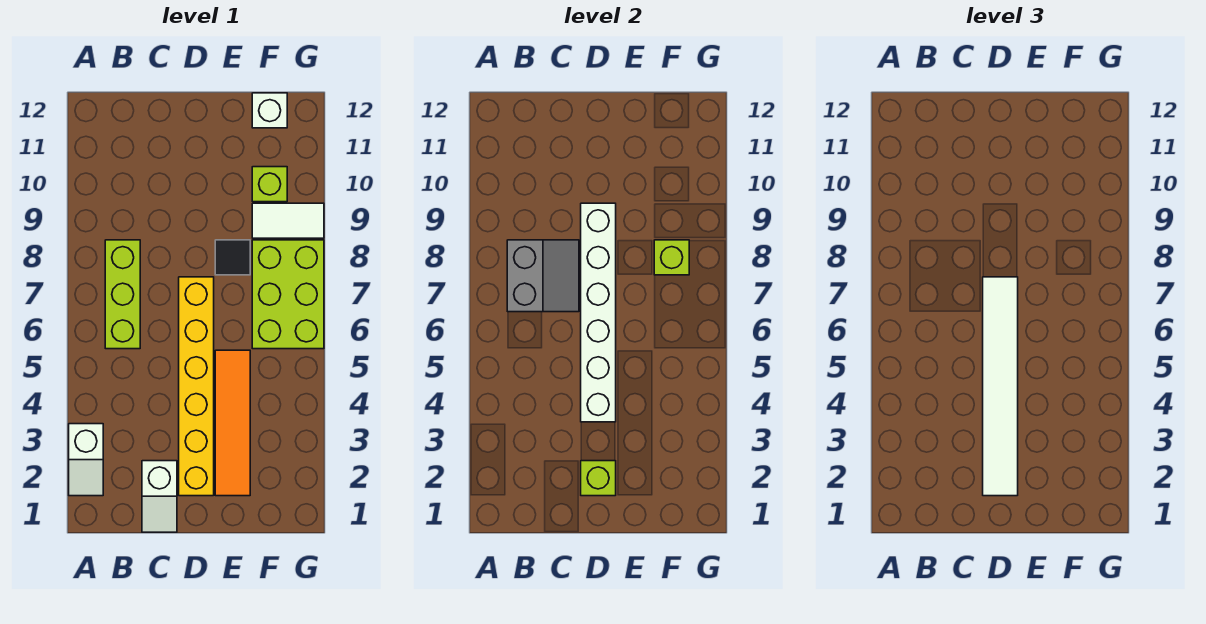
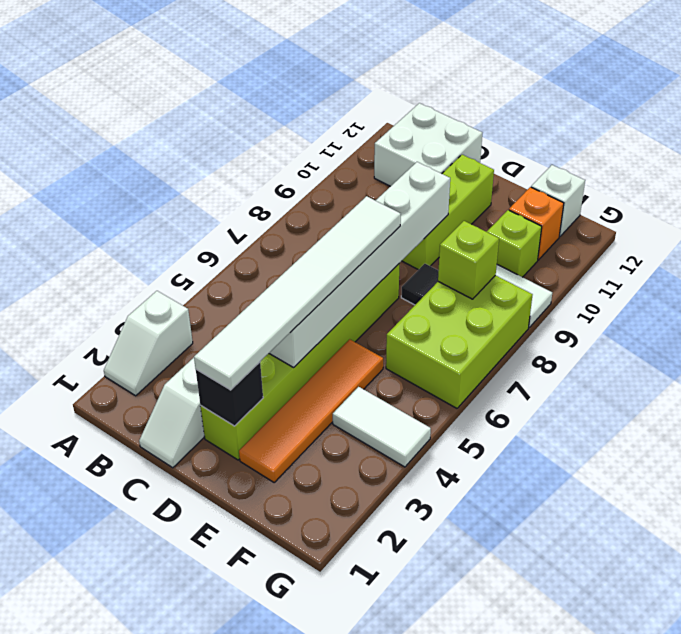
lime brick B6:B8 level 1 -> lime brick D9:D11 level 1
grey slope B7:C8 level 2 top B -> none
none -> white brick B11:C12 level 1
yellow brick D2:D7 level 1 -> lime brick D2:D7 level 1
lime brick D2 level 2 -> black brick D2 level 2
none -> white tile F4:G4 level 1
none -> orange brick F11 level 1

